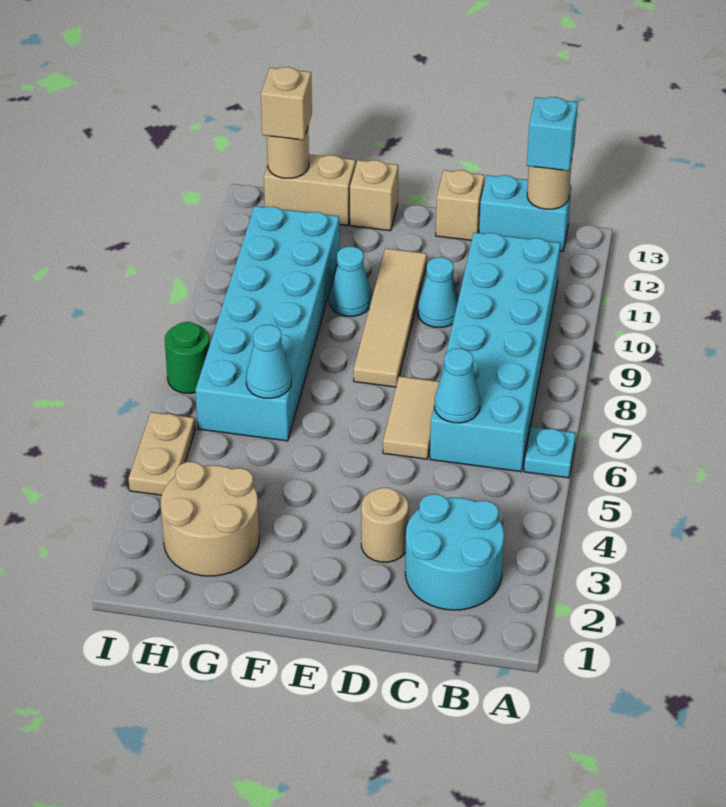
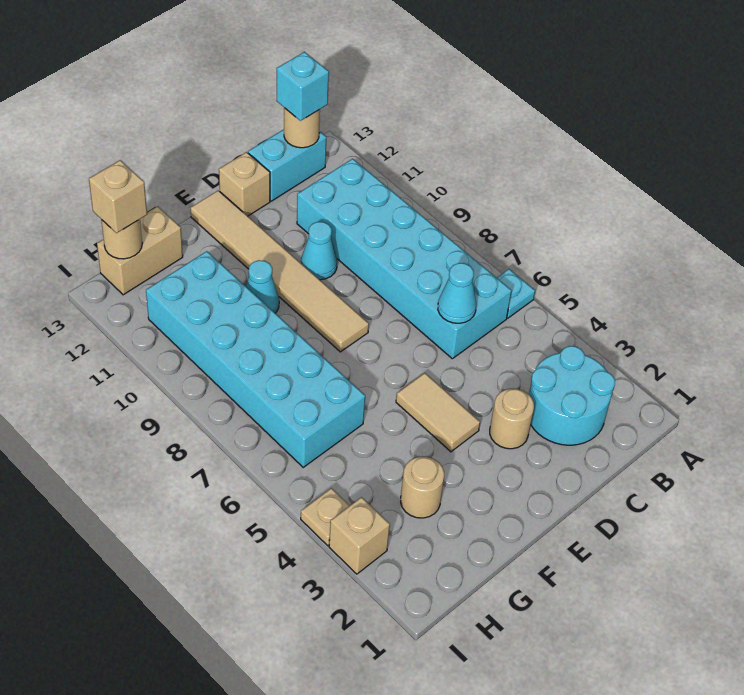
tan tile D6:D7 level 1 -> tan tile E4:E5 level 1
tan tile E8:E11 level 1 -> tan tile E8:E13 level 1
tan brick F13 level 1 -> tan brick I3 level 1
tan round brick G2:H3 level 1 -> tan round brick G3 level 1
cyan cone G6 level 2 -> none
tan plate I4:I5 level 1 -> tan plate I4 level 1
green round brick I7 level 1 -> none

